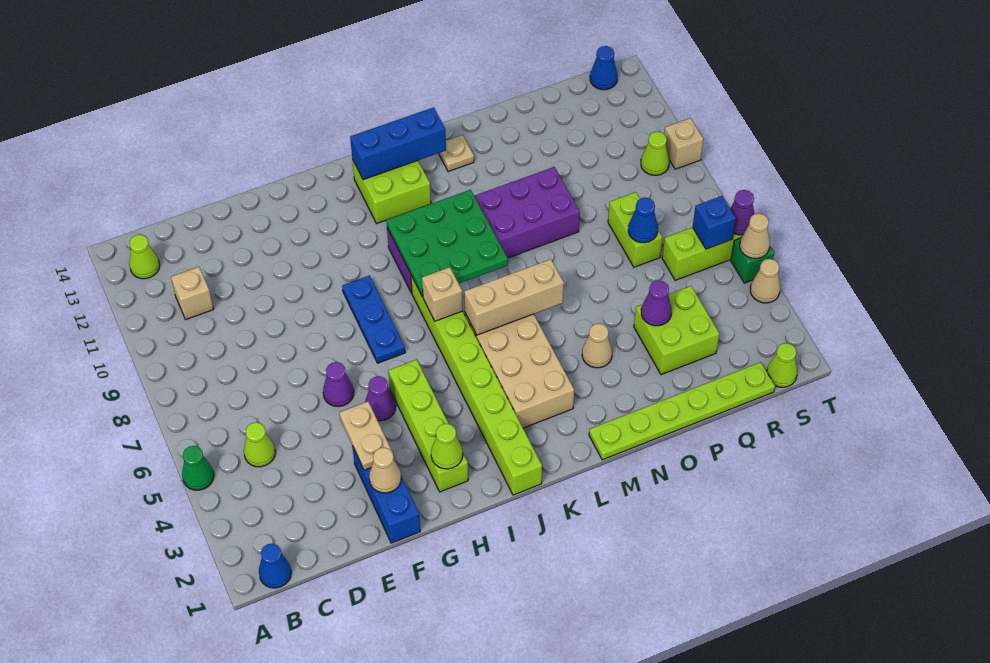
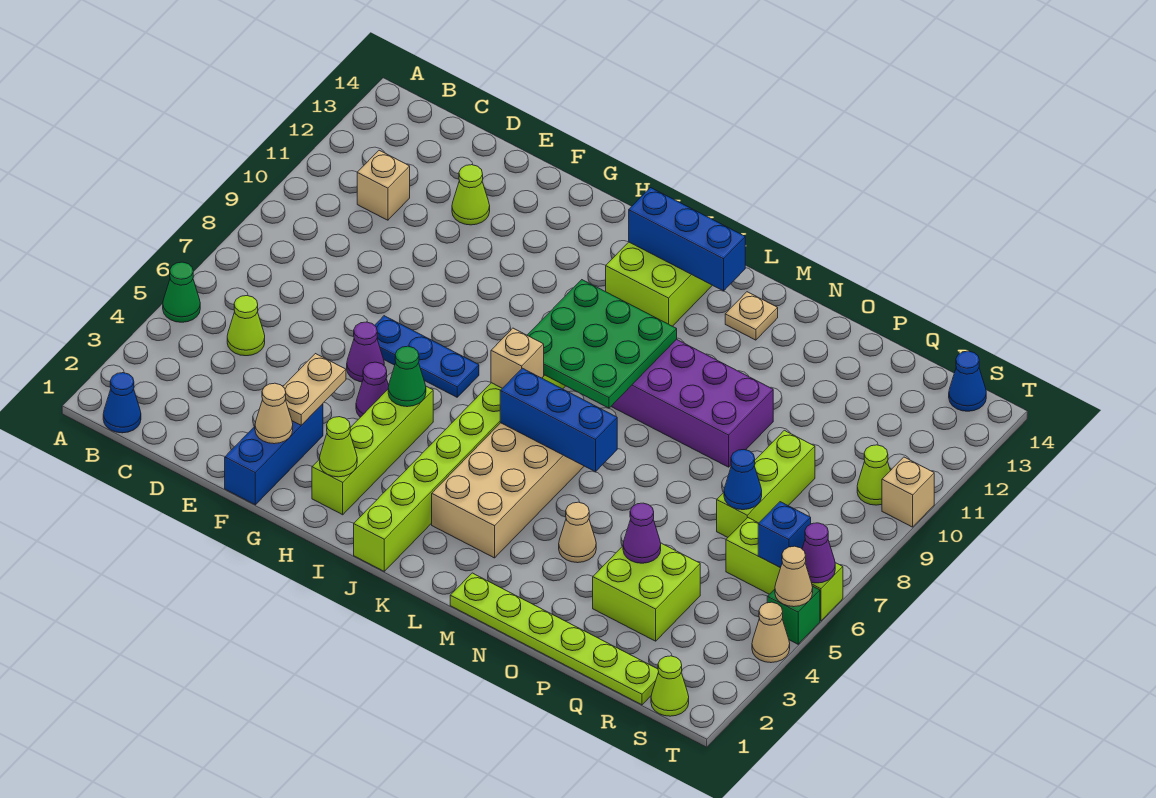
lime cone B13 level 1 -> lime cone E12 level 1
none -> green cone H5 level 2
blue plate H7:H9 level 1 -> blue plate F7:H7 level 1
tan brick K6:M6 level 2 -> blue brick K6:M6 level 2
lime brick Q7:Q8 level 1 -> lime brick Q7:Q9 level 1

